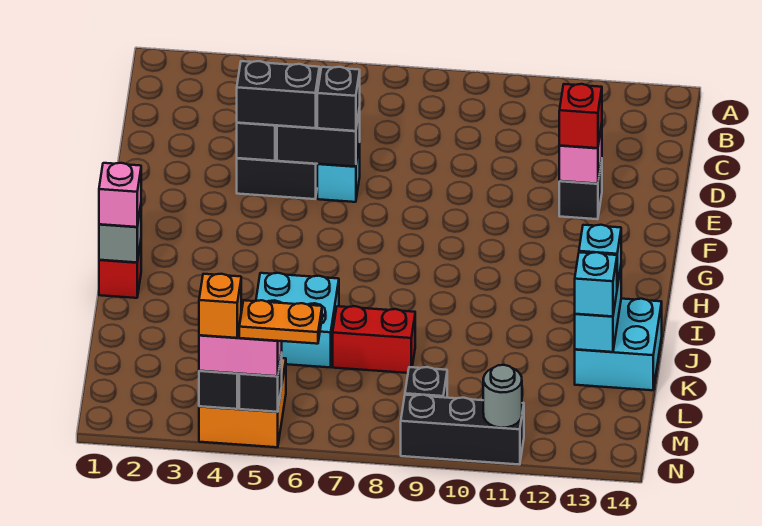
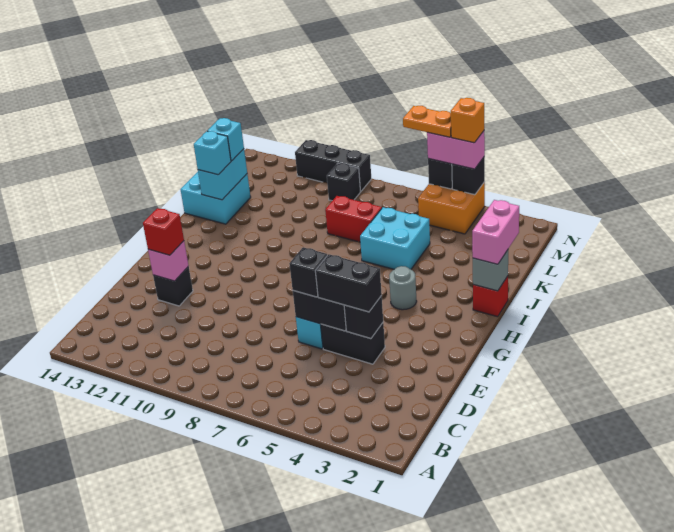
pink brick I1 level 3 -> pink brick I1:J1 level 3
grey round brick N11 level 2 -> grey round brick H4 level 1

